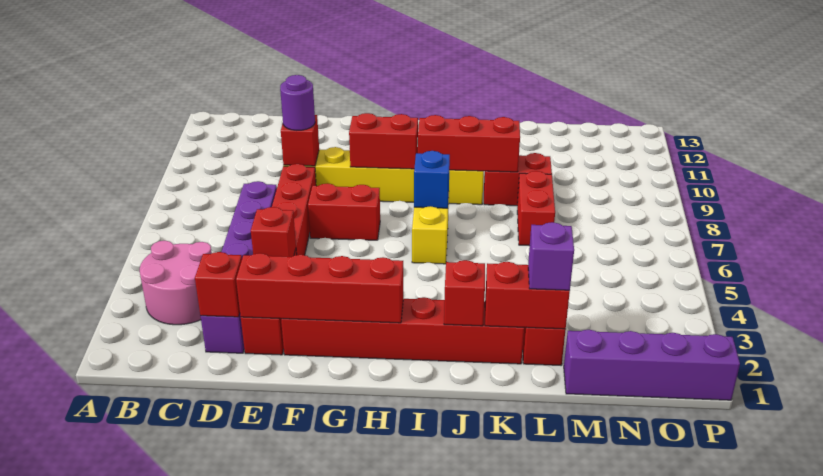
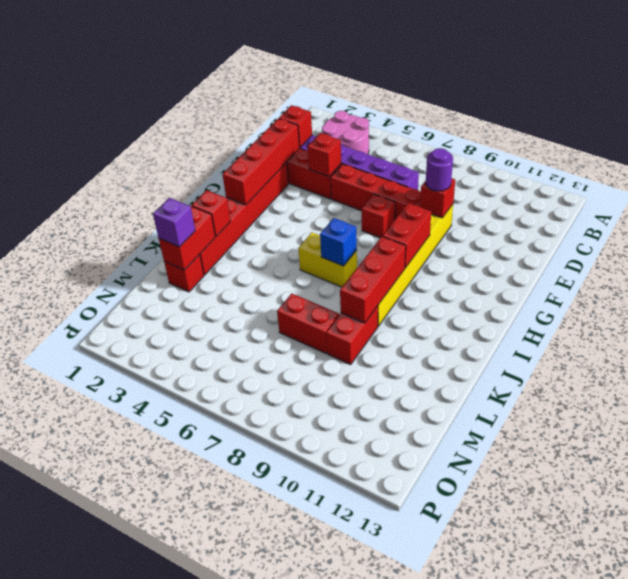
red brick F7:G7 level 1 -> red brick F7 level 1
purple brick M1:P1 level 1 -> none

